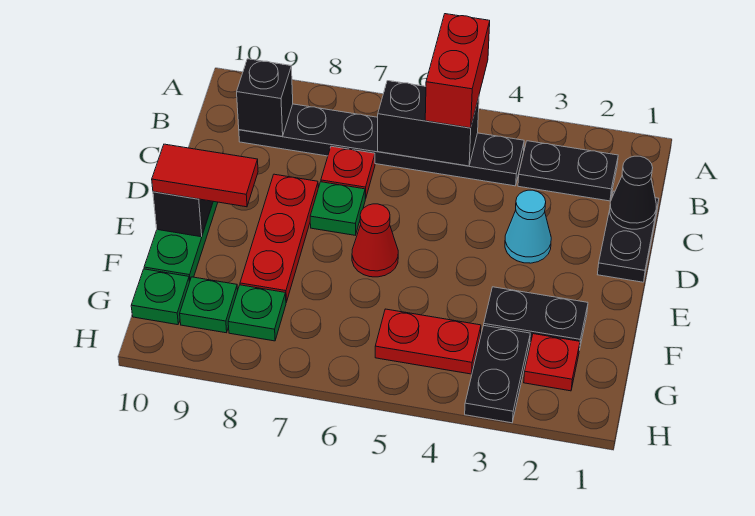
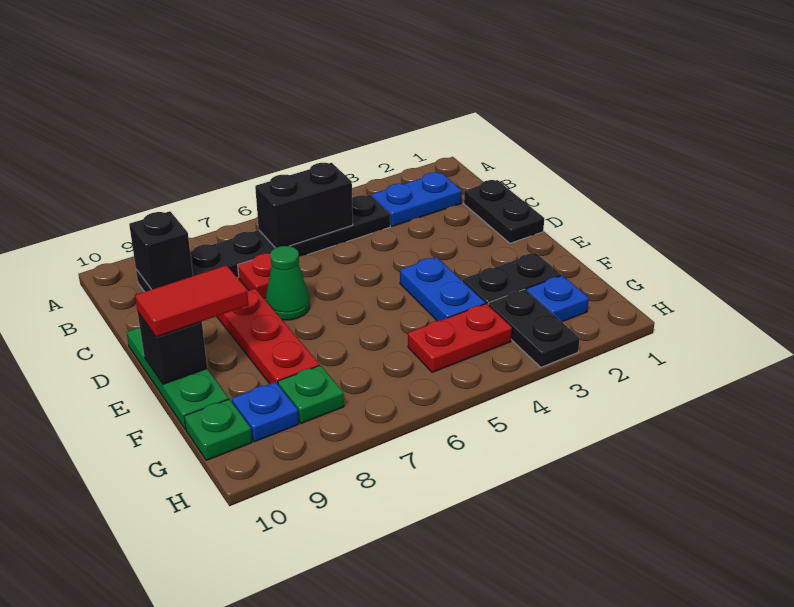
red brick A5:B5 level 3 -> none
black plate B2:B3 level 1 -> blue plate B2:B3 level 1
black cone C1 level 2 -> none
cyan cone D3 level 1 -> none
green plate D7 level 1 -> green cone D7 level 1
none -> blue plate E4:F4 level 1
red cone E6 level 1 -> none
red plate G2 level 1 -> blue plate G2 level 1
green plate G9 level 1 -> blue plate G9 level 1

